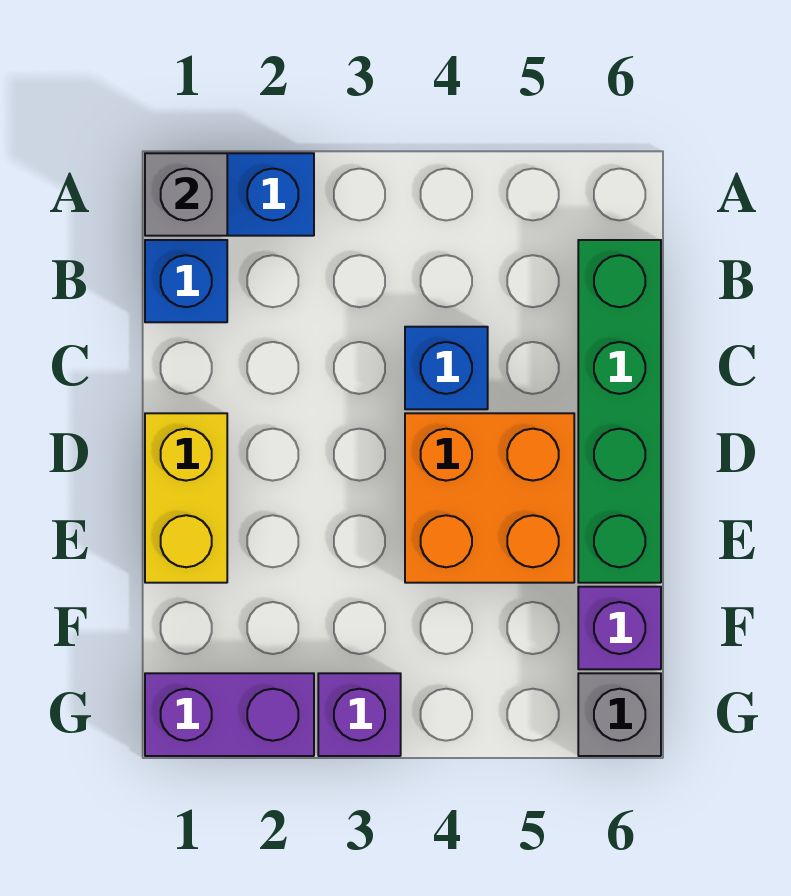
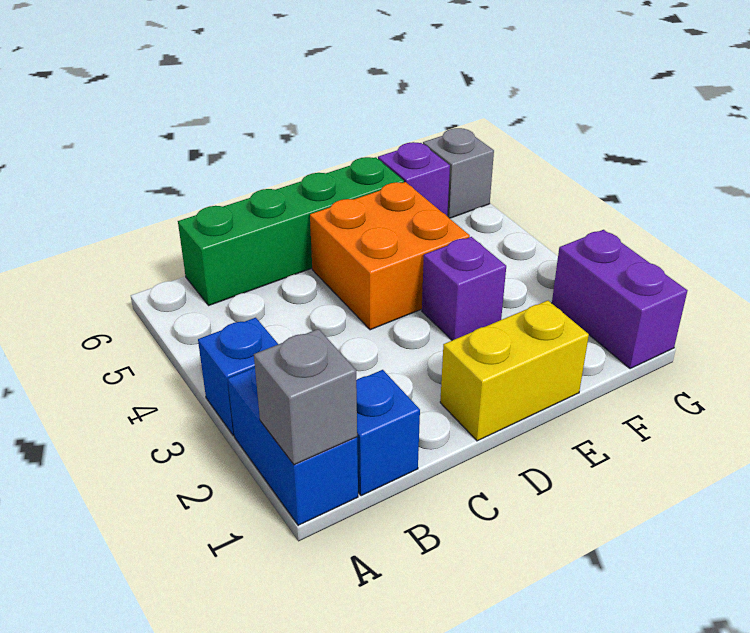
blue brick C4 level 1 -> blue brick A3 level 1
purple brick G3 level 1 -> purple brick E3 level 1

